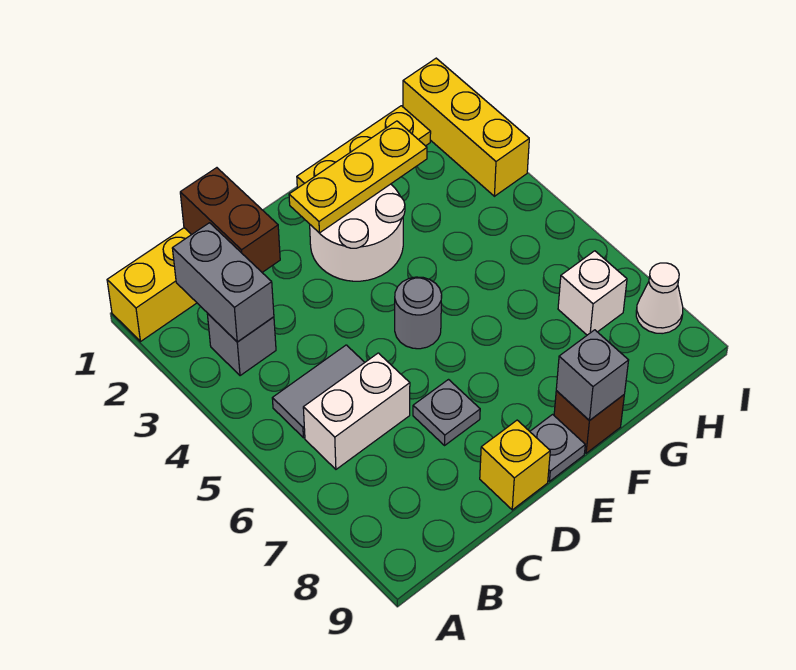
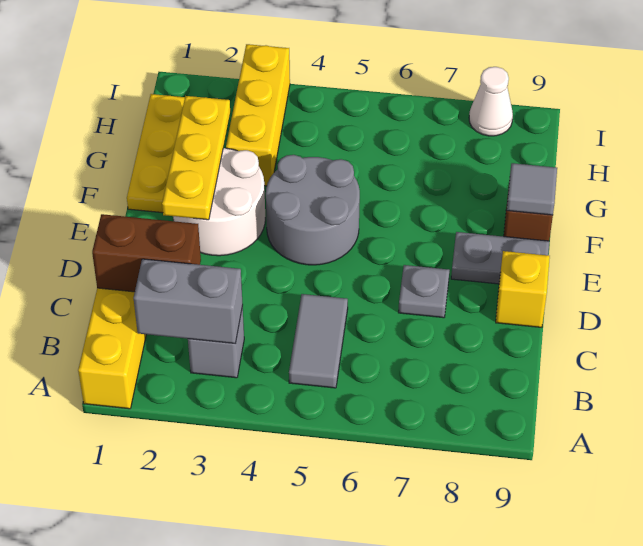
white brick B6:C6 level 1 -> none
grey round brick E5 level 1 -> grey round brick E4:F5 level 1
grey plate E9 level 1 -> grey plate E8:E9 level 1
grey brick F9 level 2 -> grey tile F9 level 2
white brick H7 level 1 -> none
yellow brick I1:I3 level 1 -> yellow brick G3:I3 level 1

